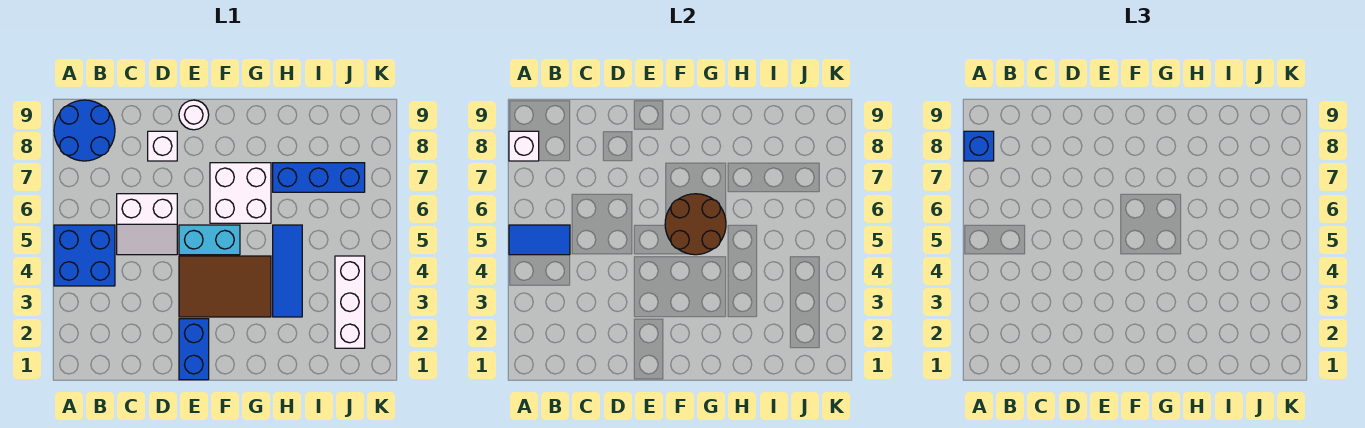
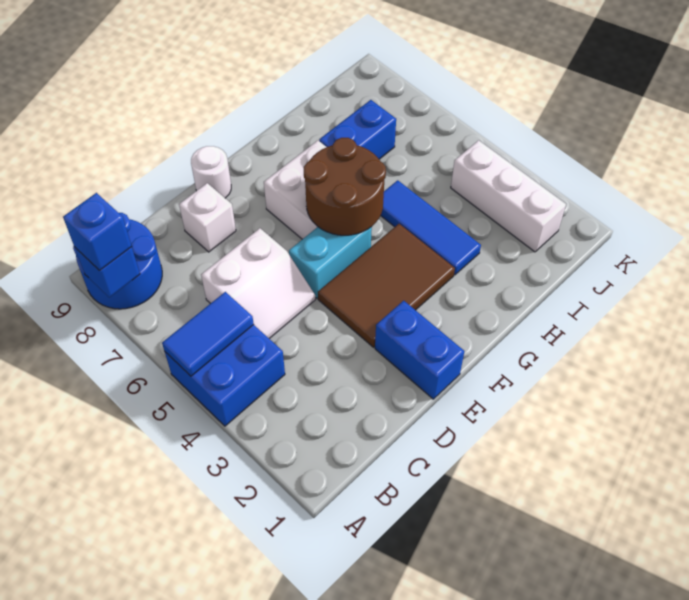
white brick A8 level 2 -> blue brick A8 level 2
blue brick H7:J7 level 1 -> blue brick H7:I7 level 1

